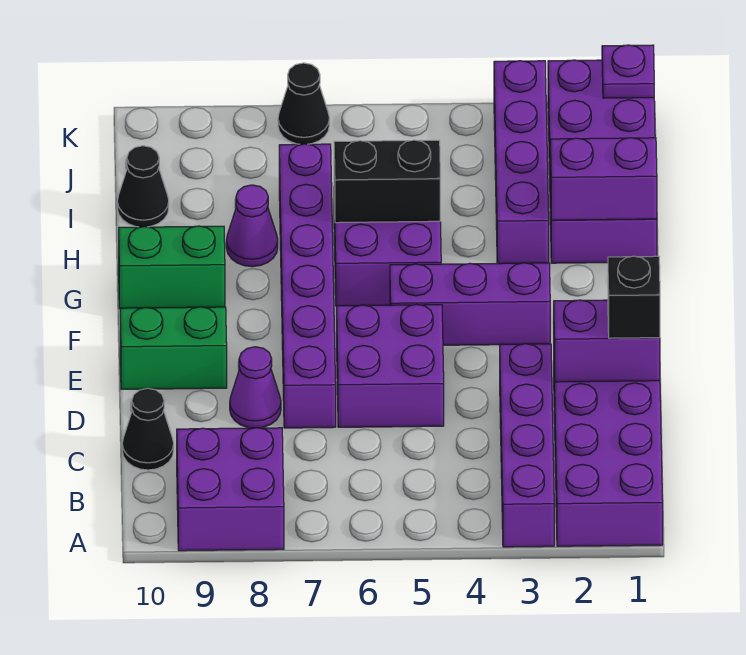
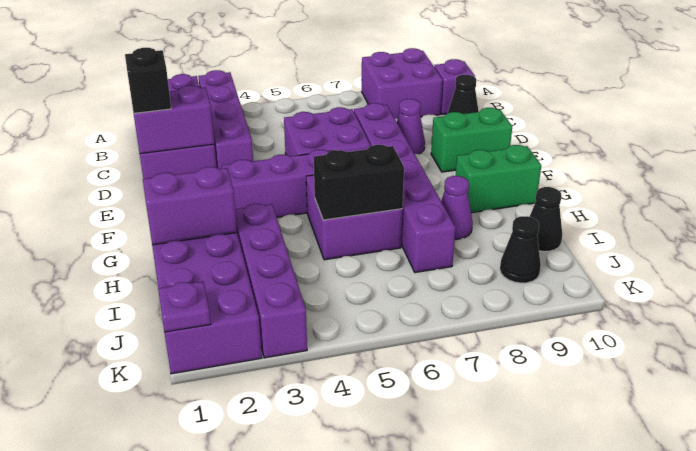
none -> purple brick B10 level 1
black cone K7 level 1 -> black cone J9 level 1

